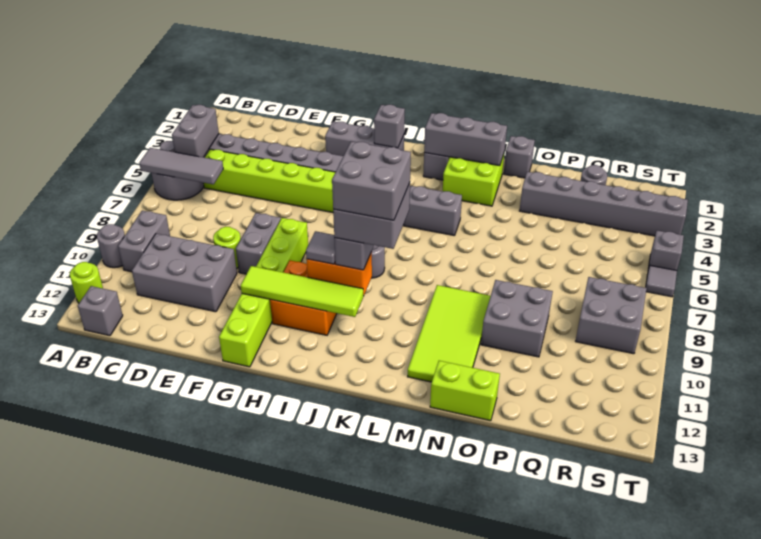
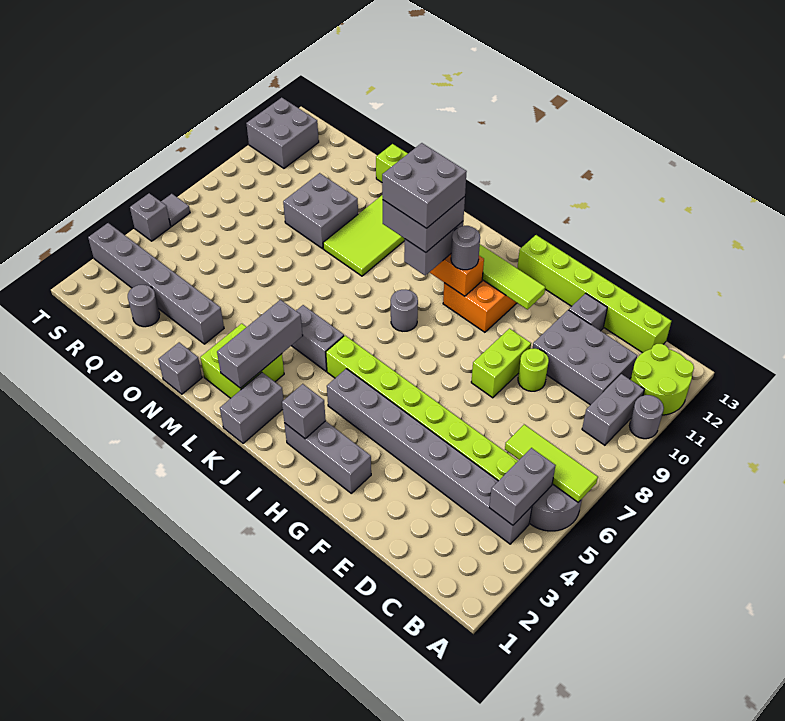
grey tile A6:C6 level 2 -> lime tile A6:C6 level 2
lime round brick A12 level 1 -> lime round brick A11:B12 level 1
grey brick B13 level 1 -> grey brick E12 level 1
grey brick F8:F9 level 1 -> lime brick F8:F9 level 1
lime brick G8:G13 level 1 -> lime brick C13:H13 level 1
grey tile I10 level 3 -> grey round brick I10 level 3
grey brick K2:M2 level 2 -> grey brick L2:L4 level 2
grey brick R8:S9 level 1 -> grey brick S11:T12 level 1

